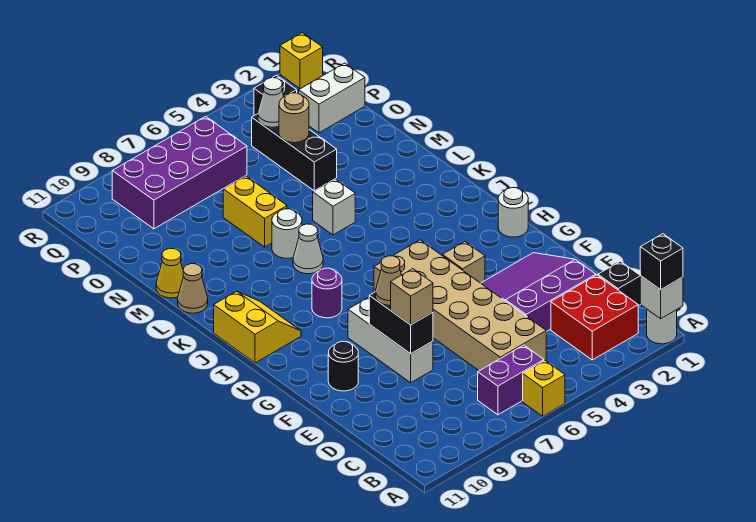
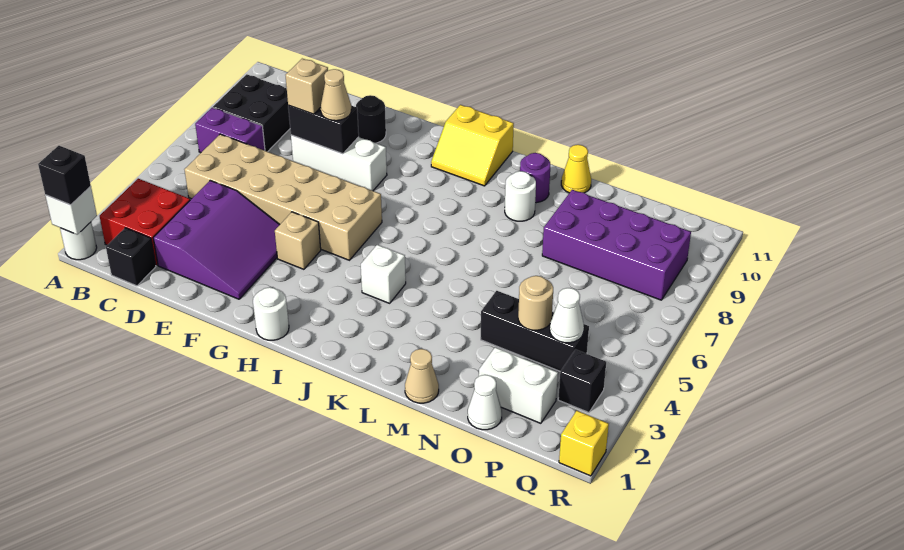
yellow brick A6 level 1 -> none
purple brick B6:B7 level 1 -> purple brick B7:C7 level 1
none -> black brick B8:C9 level 1
purple round brick I8 level 1 -> purple round brick L10 level 1
white cone K7 level 1 -> white cone O1 level 1
white brick L5 level 1 -> white brick J4 level 1
white round brick L7 level 1 -> white round brick L9 level 1
tan cone L11 level 1 -> tan cone M1 level 1
yellow brick M7:N7 level 1 -> none
white brick P1:P2 level 1 -> white brick O2:P2 level 1
purple brick P6:Q9 level 1 -> purple brick N8:Q9 level 1

